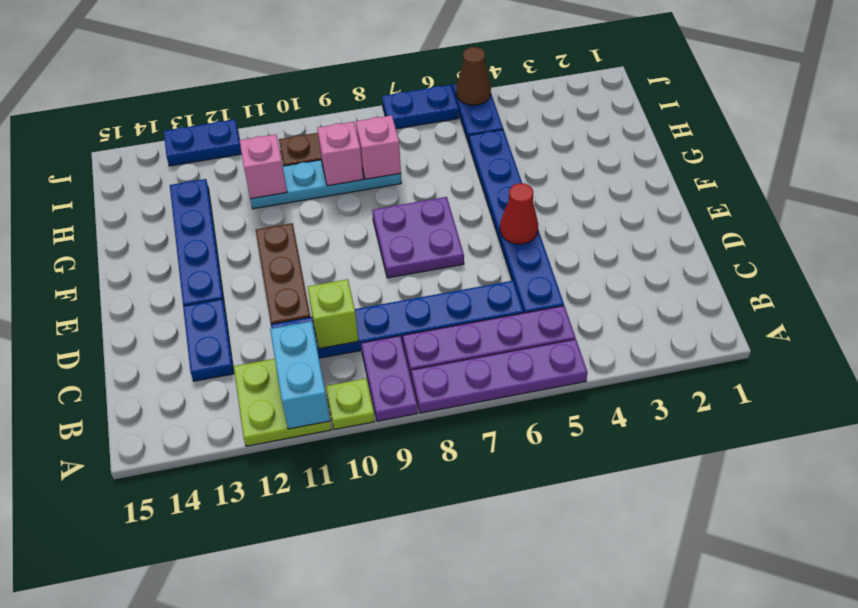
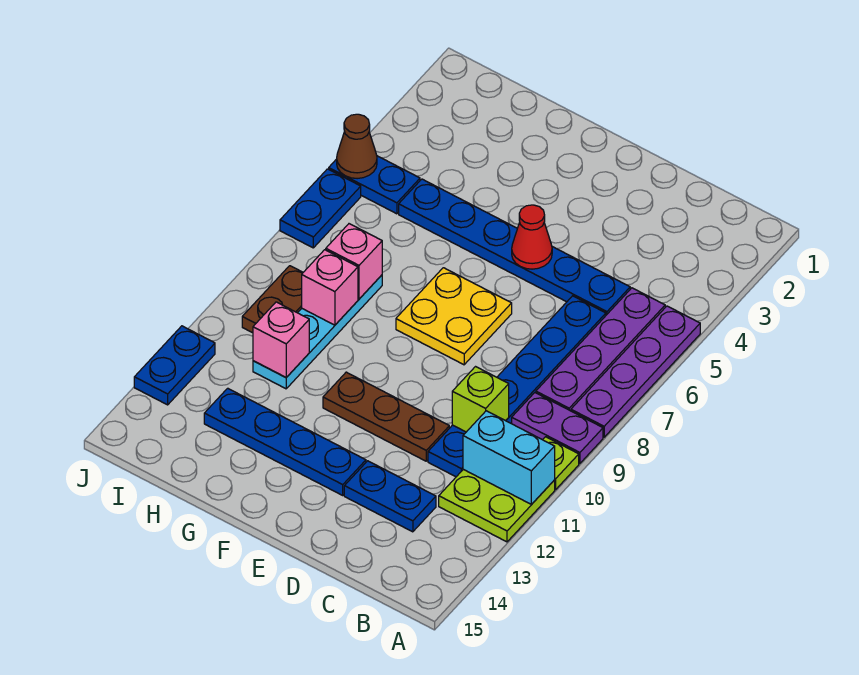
purple plate E7:F8 level 1 -> yellow plate E7:F8 level 1

